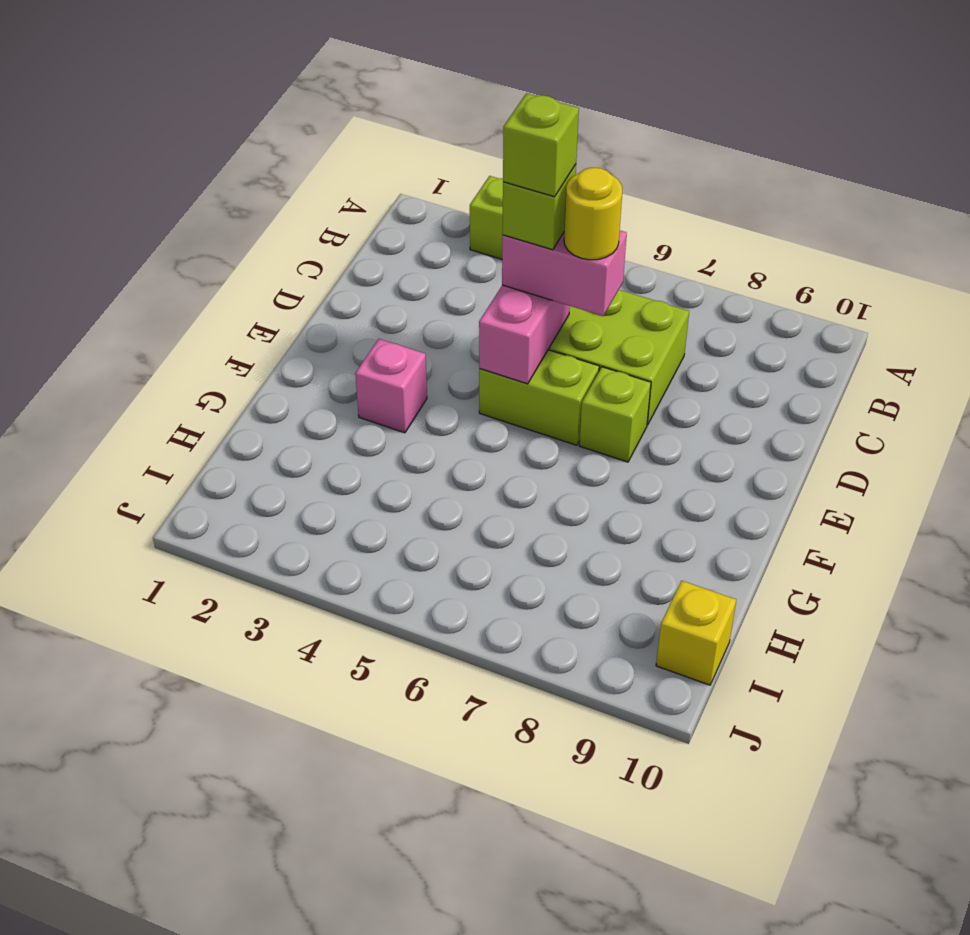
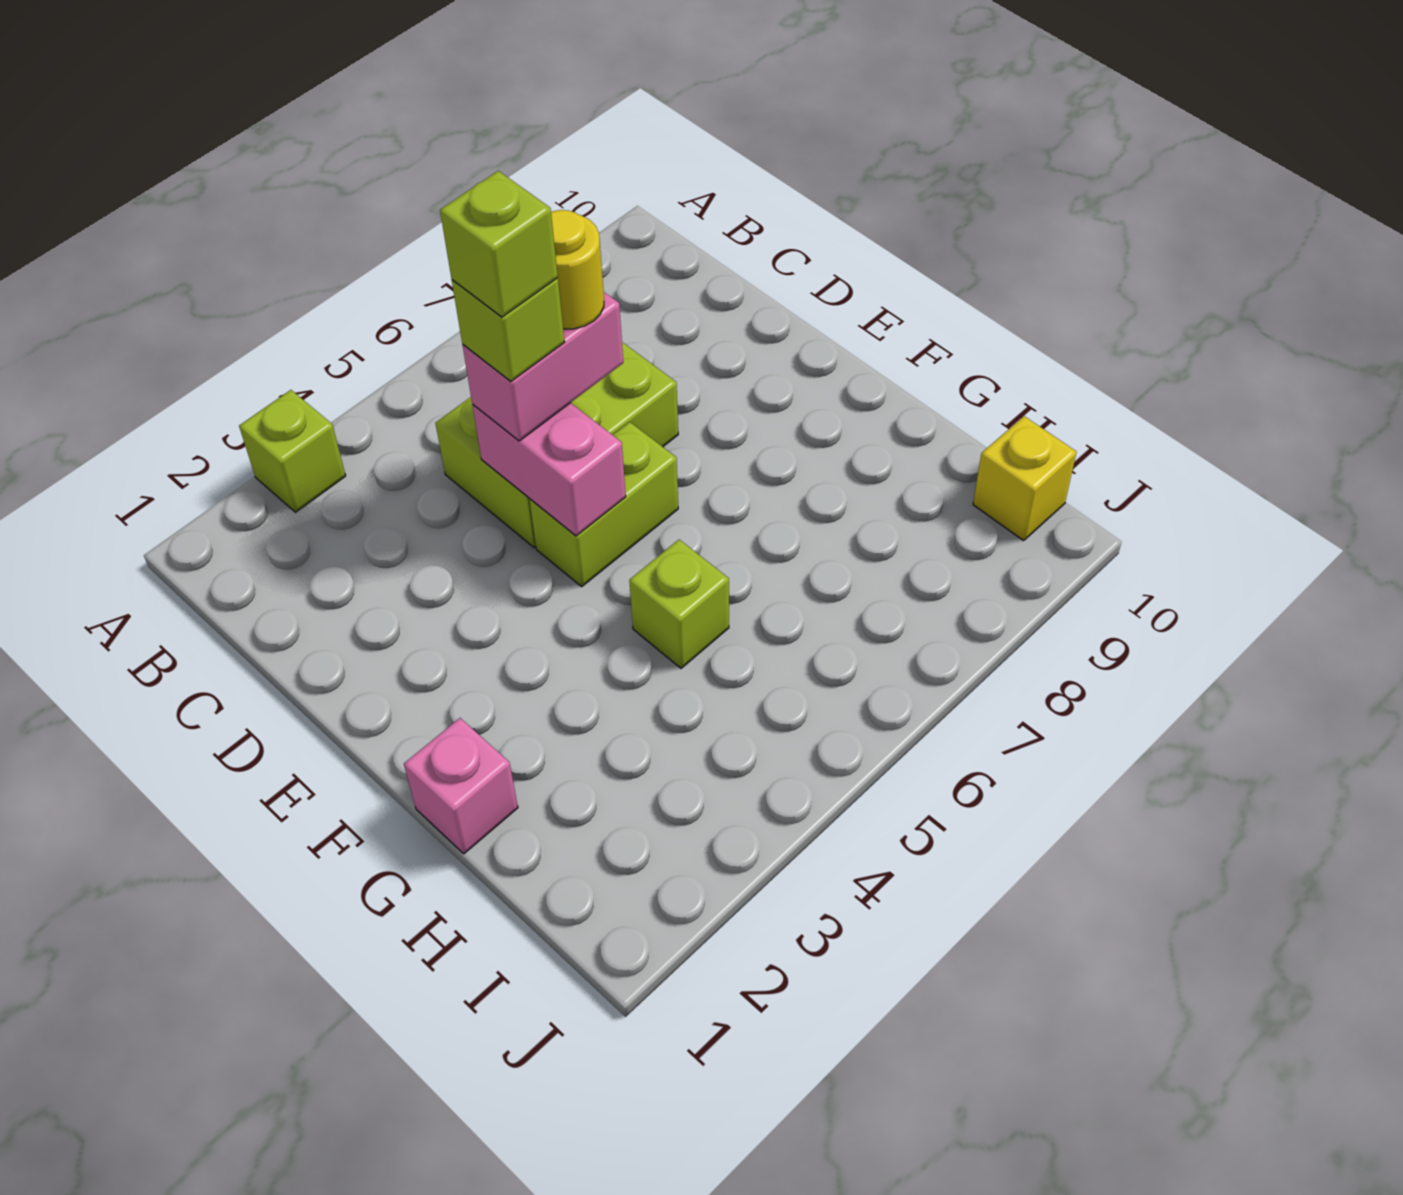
lime brick E7 level 1 -> lime brick G5 level 1
pink brick F3 level 1 -> pink brick G1 level 1

